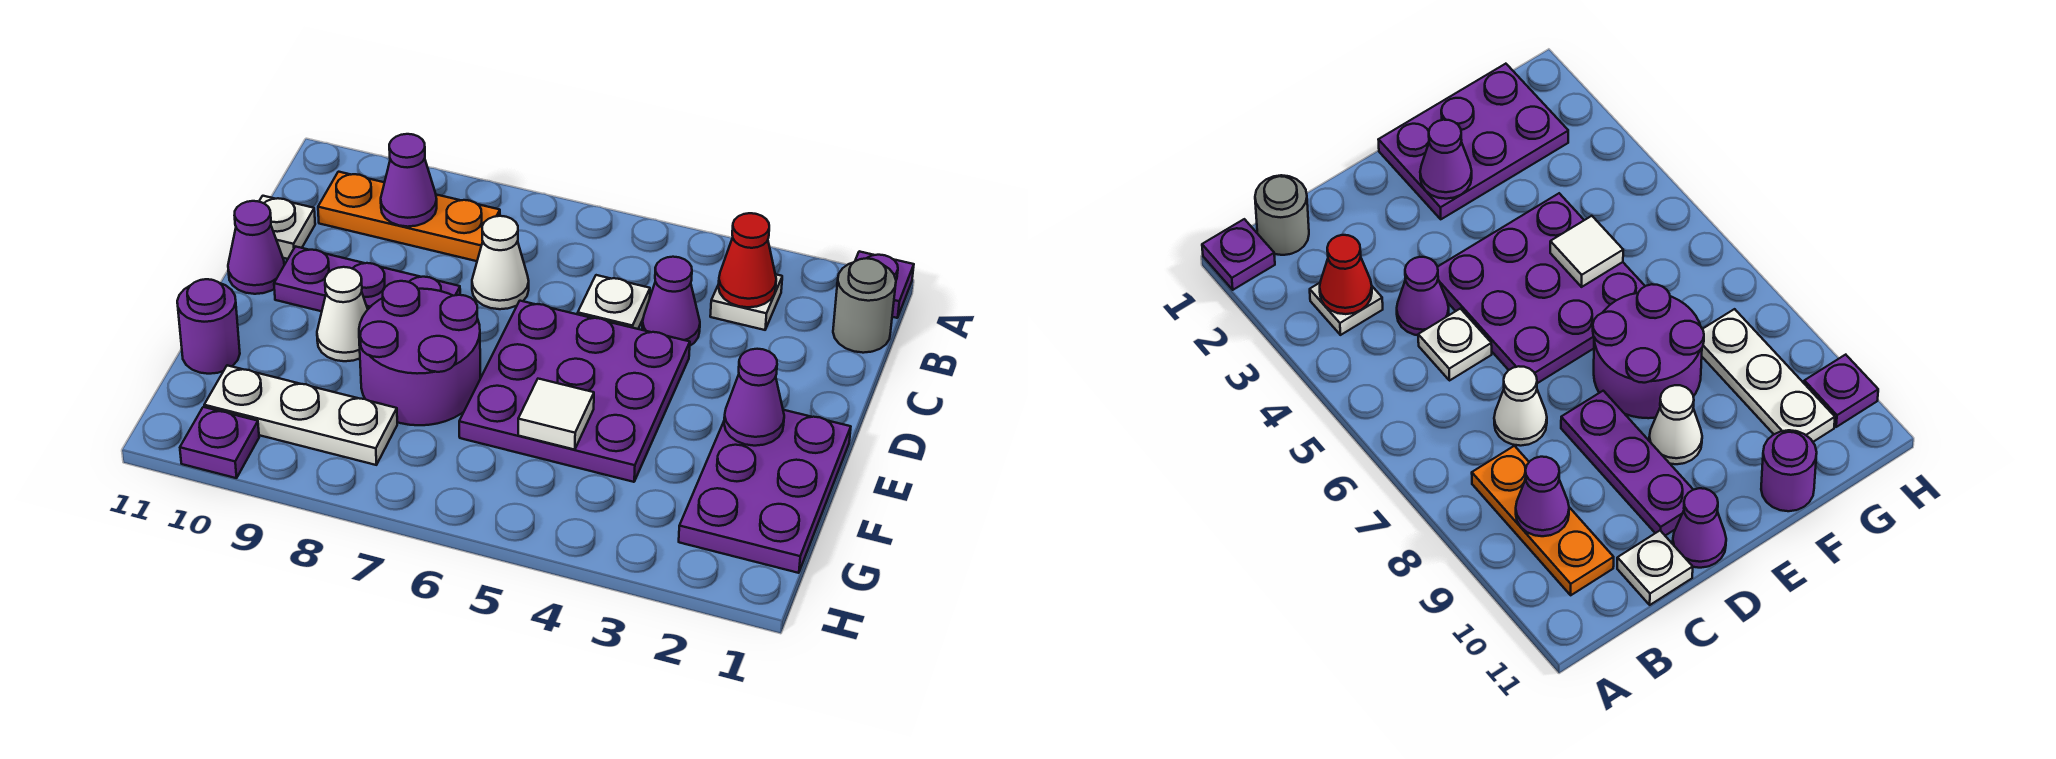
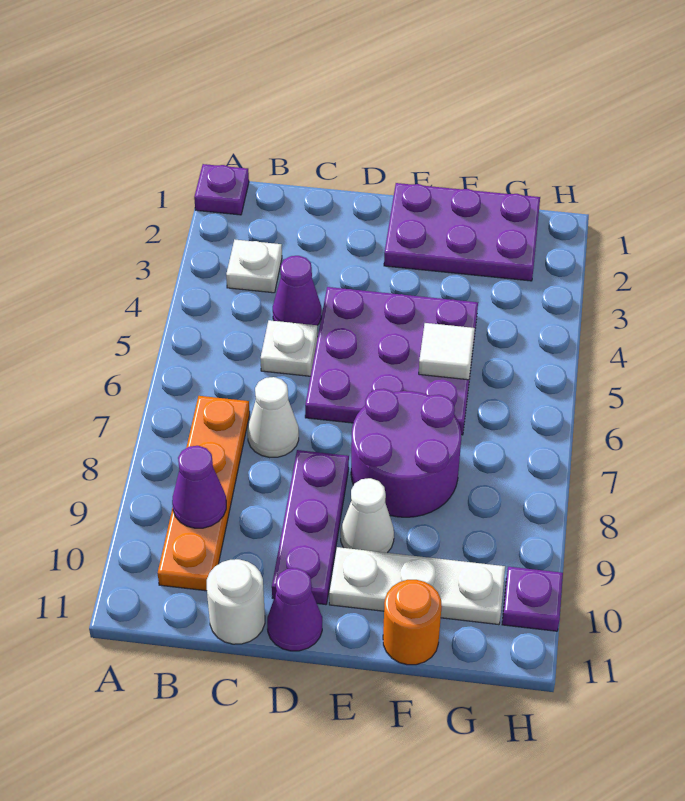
grey round brick B1 level 1 -> none
red cone B3 level 2 -> none
orange plate B8:B10 level 1 -> orange plate B7:B10 level 1
white plate C11 level 1 -> white round brick C11 level 1
purple cone E2 level 2 -> none
purple round brick F11 level 1 -> orange round brick F11 level 1
white plate G8:G10 level 1 -> white plate E10:G10 level 1

